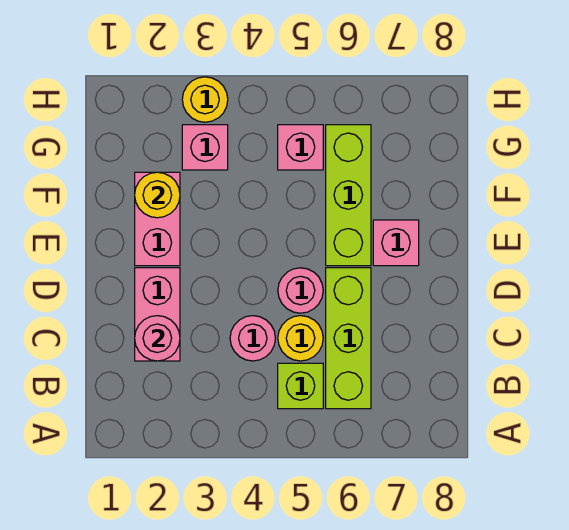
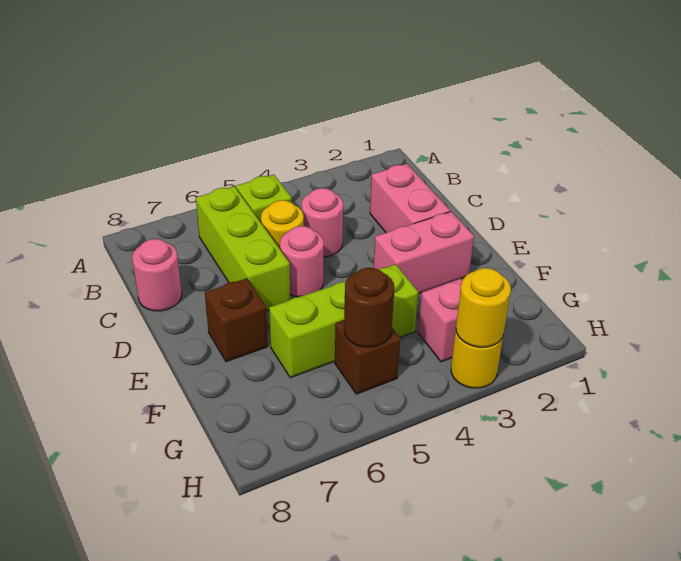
pink round brick C2 level 2 -> pink round brick C8 level 1
pink brick E2:F2 level 1 -> pink brick E2:E3 level 1
lime brick E6:G6 level 1 -> lime brick F4:F6 level 1
pink brick E7 level 1 -> brown brick E7 level 1
yellow round brick F2 level 2 -> yellow round brick H3 level 2
pink brick G5 level 1 -> brown brick G5 level 1
none -> brown round brick G5 level 2

